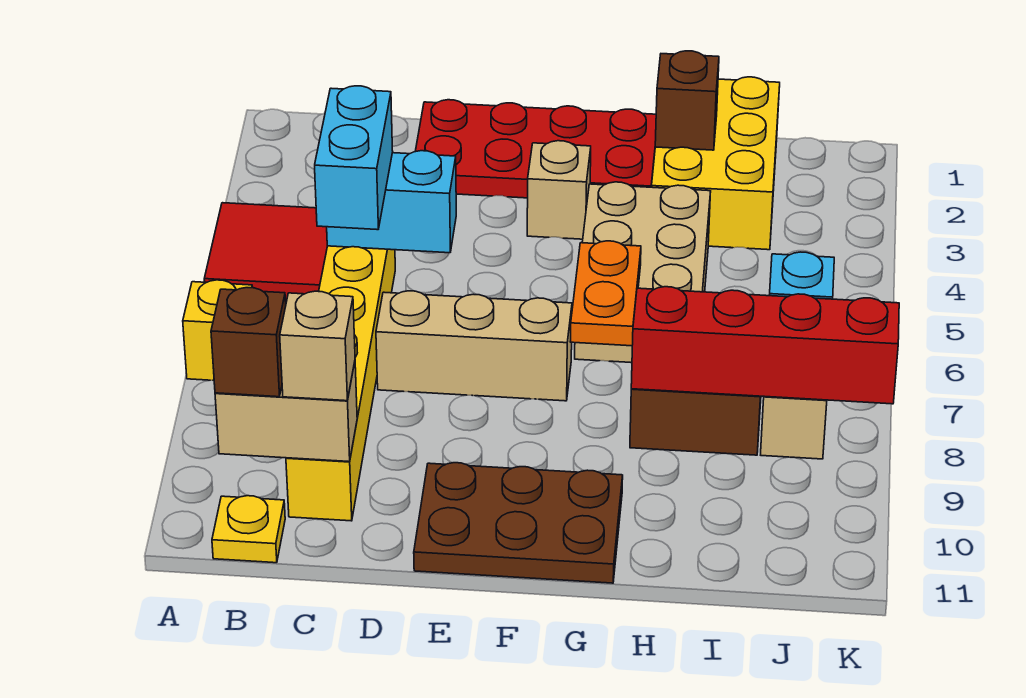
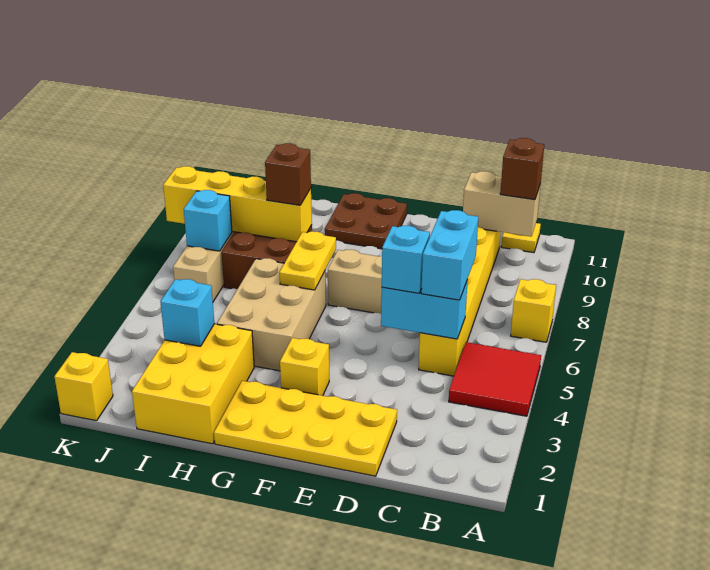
tan brick C10 level 3 -> none
red plate D1:G2 level 1 -> yellow plate D1:G2 level 1
none -> cyan brick D5 level 3
brown plate E10:G11 level 1 -> brown plate F10:G11 level 1
tan brick F3 level 1 -> yellow brick F3 level 1
orange plate G6:G7 level 2 -> yellow plate G6:G7 level 2
brown brick H2 level 2 -> brown brick H8 level 3
red brick H8:K8 level 2 -> yellow brick H8:K8 level 2
none -> cyan brick I3 level 2
none -> yellow brick K1 level 1

